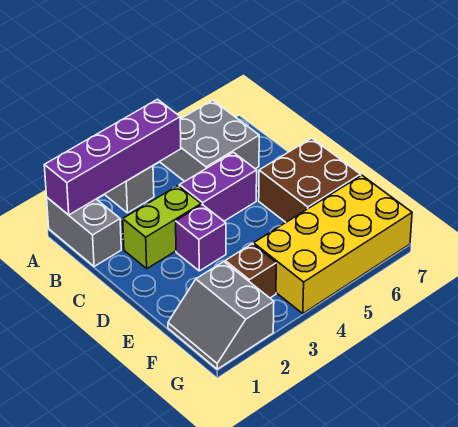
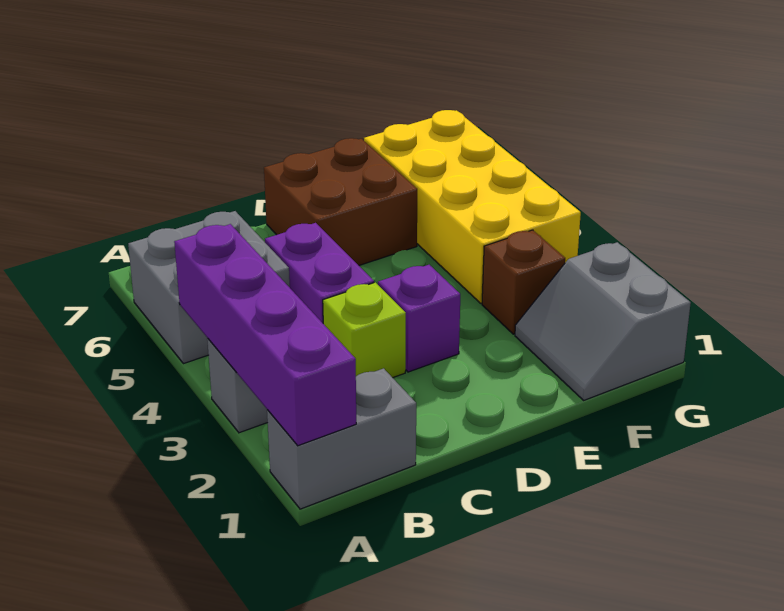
lime brick C2:C3 level 1 -> lime brick C3 level 1
grey slope F1:G2 level 1 top 2 -> grey slope F1:G2 level 1 top G

